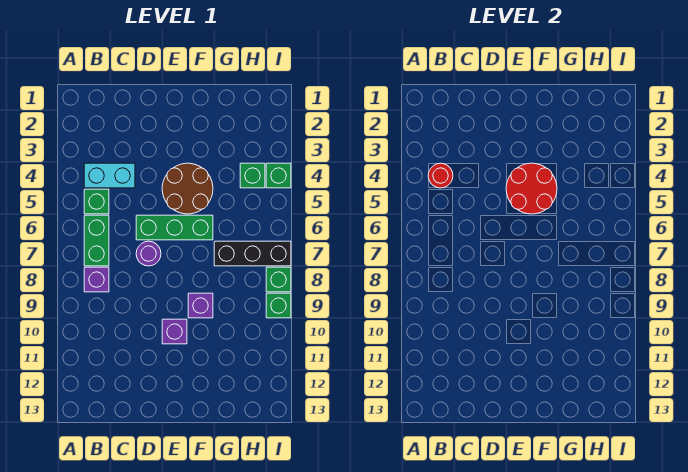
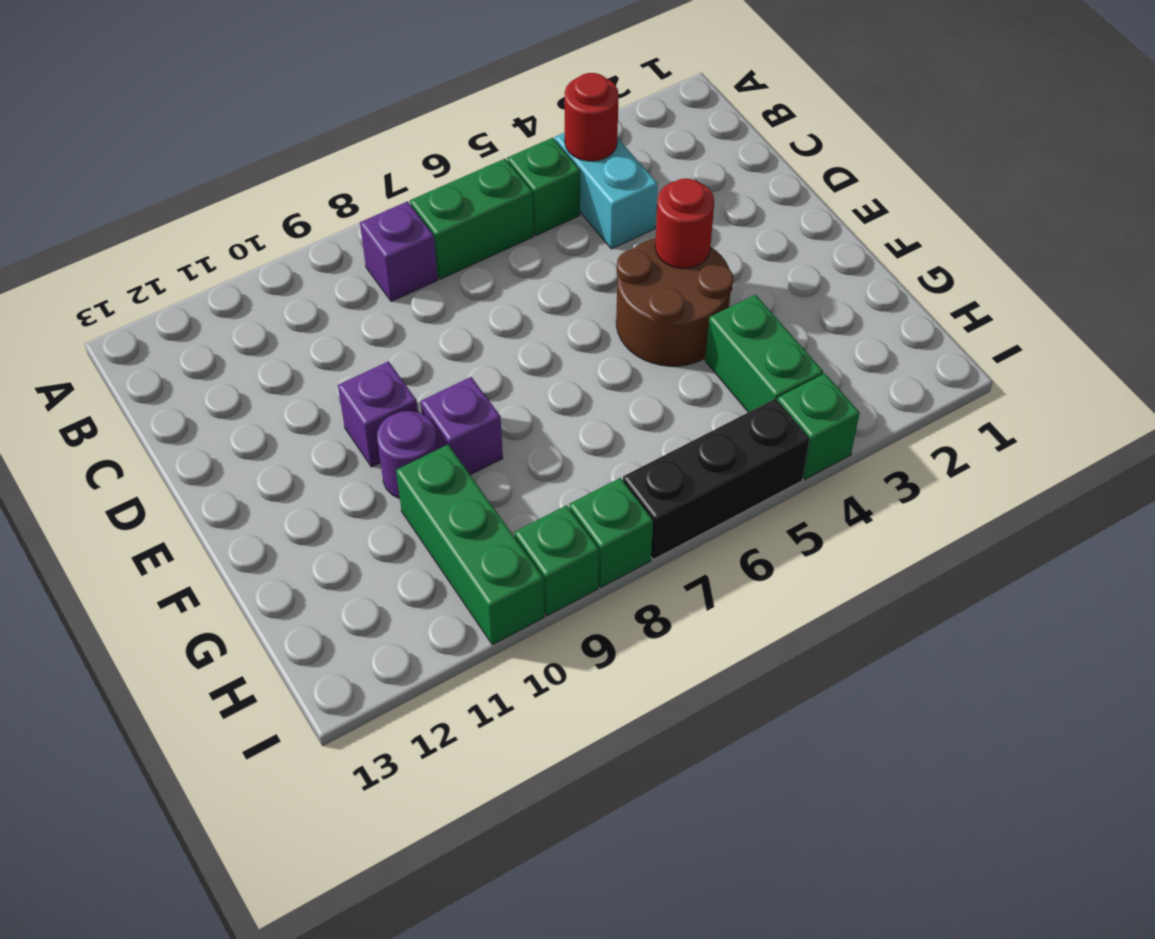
green brick D6:F6 level 1 -> green brick G10:I10 level 1
purple round brick D7 level 1 -> purple round brick F10 level 1
red round brick E4:F5 level 2 -> red round brick E4 level 2
black brick G7:I7 level 1 -> black brick I5:I7 level 1
green brick H4 level 1 -> green brick G4:H4 level 1

